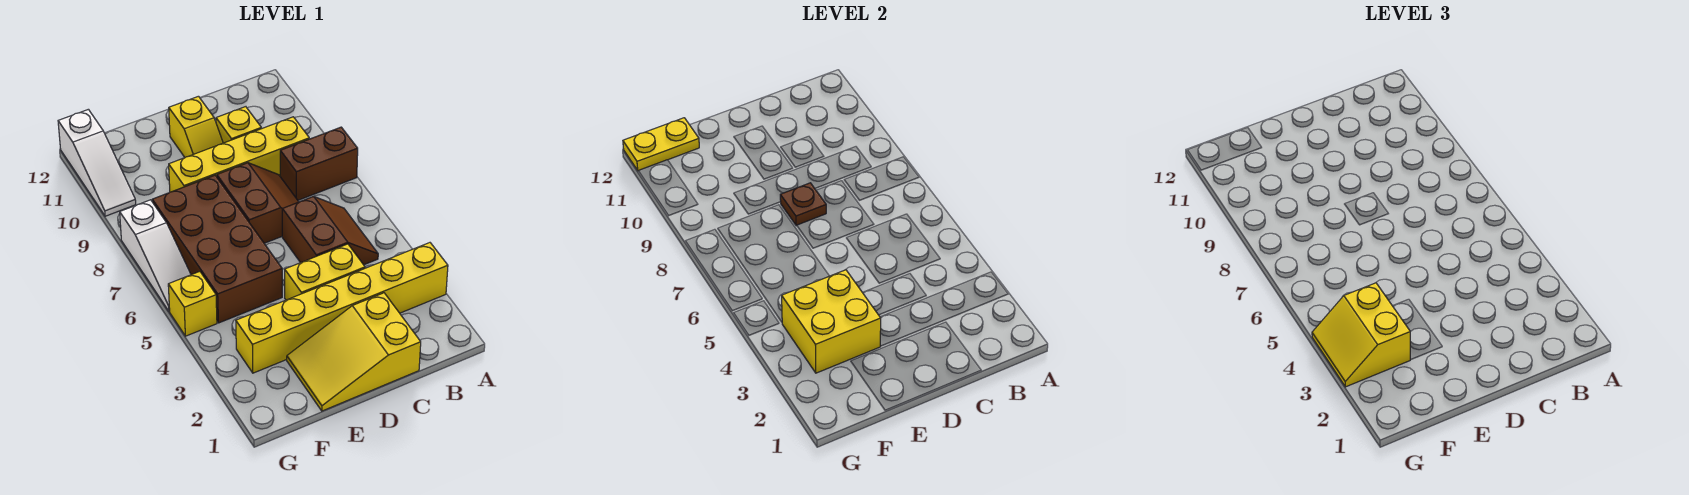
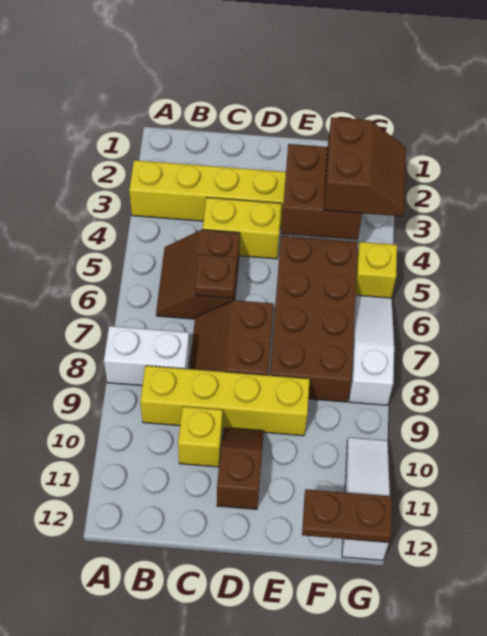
brown brick A8:B8 level 1 -> white brick A8:B8 level 1
yellow slope C1:E2 level 1 top C -> none
brown plate D8 level 2 -> brown plate C6 level 2
yellow slope D10:D11 level 1 top 11 -> brown slope D10:D11 level 1 top 11
yellow brick E3:F4 level 2 -> brown brick E3:F4 level 2
yellow slope F3:G4 level 3 top F -> brown slope F3:G4 level 3 top F
yellow plate F12:G12 level 2 -> brown plate F12:G12 level 2

